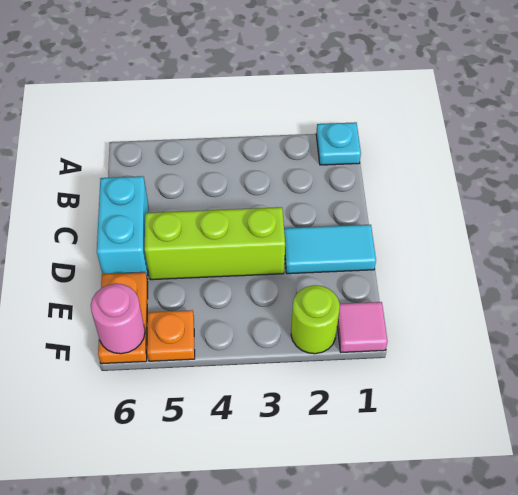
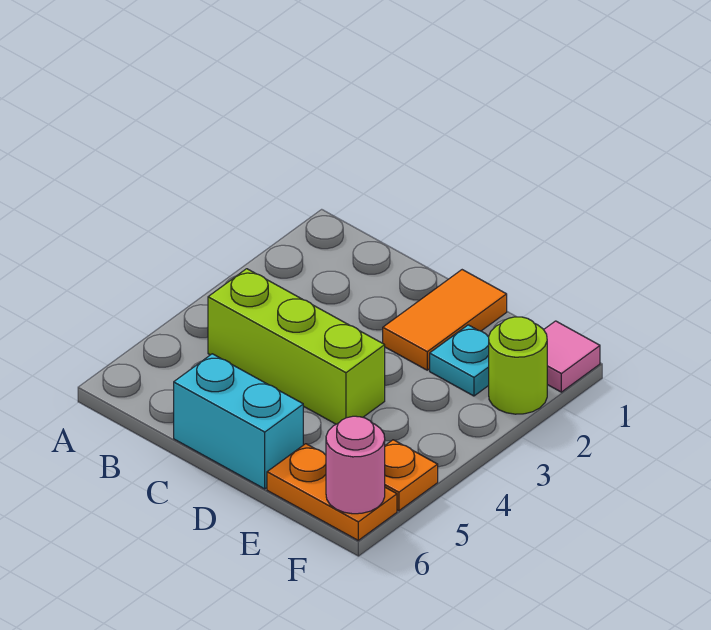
cyan plate A1 level 1 -> cyan plate E2 level 1
cyan tile D1:D2 level 1 -> orange tile D1:D2 level 1
lime brick D3:D5 level 1 -> lime brick B4:D4 level 1

